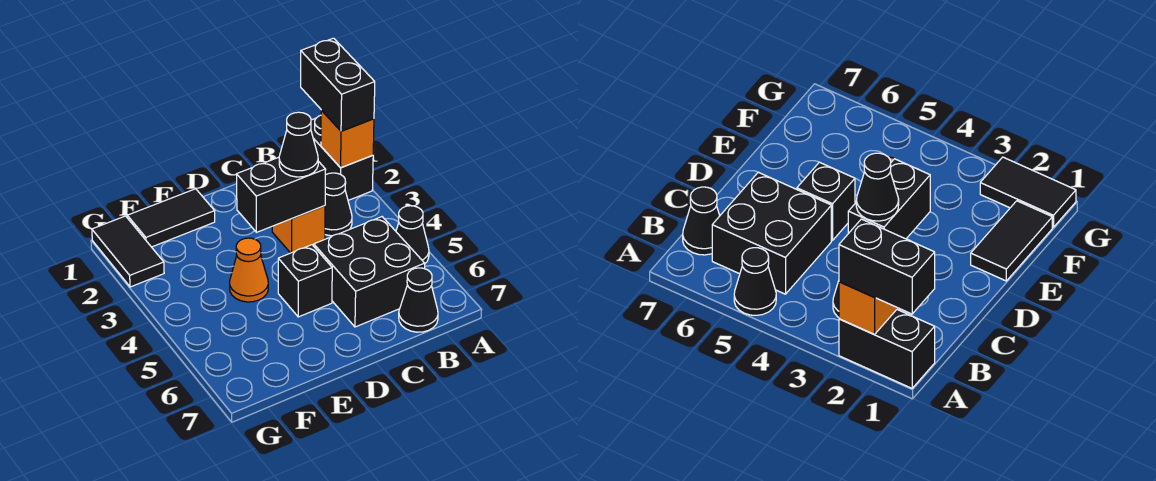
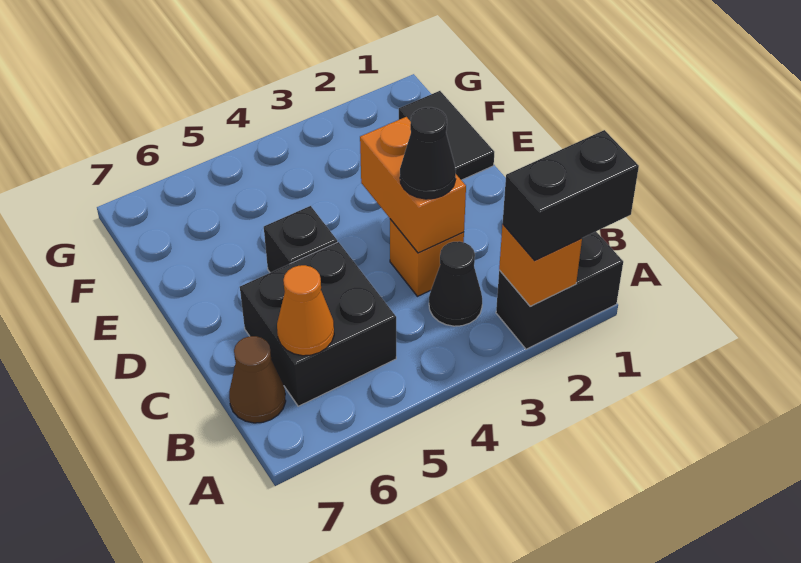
black cone A5 level 1 -> none
black cone B7 level 1 -> brown cone B7 level 1
black brick C3:D3 level 2 -> orange brick C3:D3 level 2
orange cone E4 level 1 -> orange cone B6 level 2
black tile G1:G2 level 1 -> none

